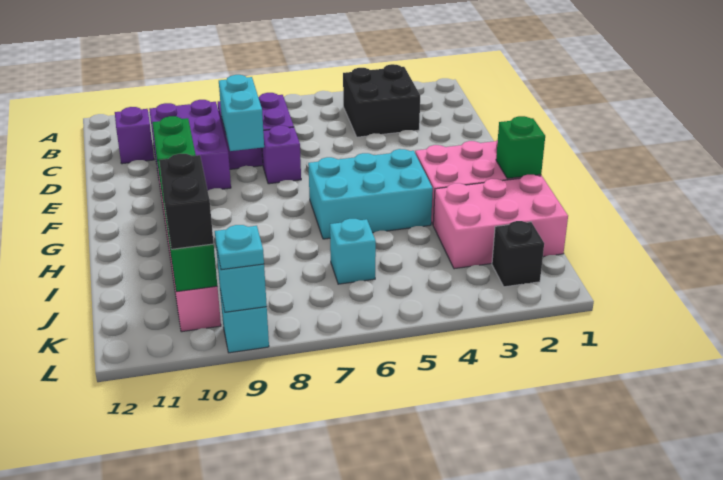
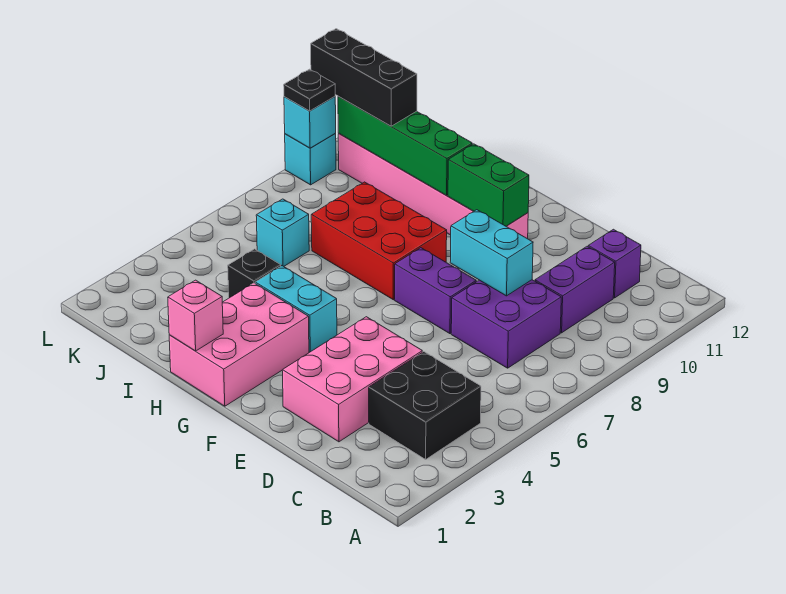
purple brick C9:E10 level 1 -> purple brick C9:C10 level 1
purple brick E7 level 1 -> purple brick E7:F7 level 1
cyan brick G4:H6 level 1 -> cyan brick G4:H4 level 1
none -> red brick G7:I8 level 1
green brick H1 level 2 -> pink brick H1 level 2
pink brick I1:J3 level 1 -> pink brick D2:E4 level 1
black brick J10:K10 level 3 -> black brick J10:L10 level 3
black brick K2 level 1 -> black brick I4 level 1
cyan plate L9 level 3 -> black plate L9 level 3

